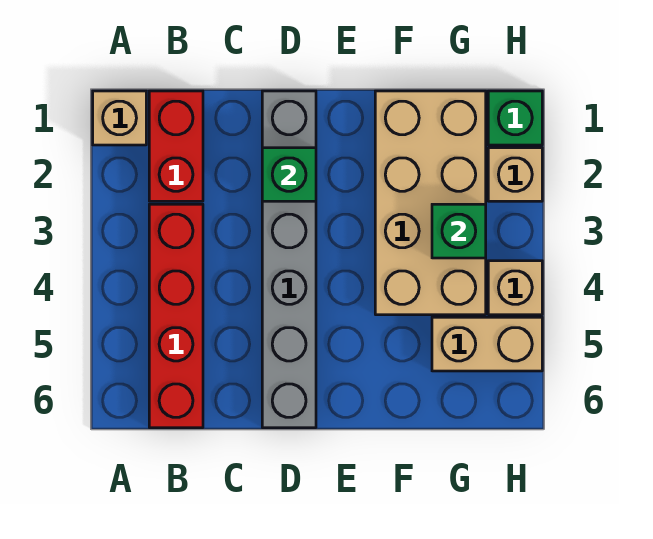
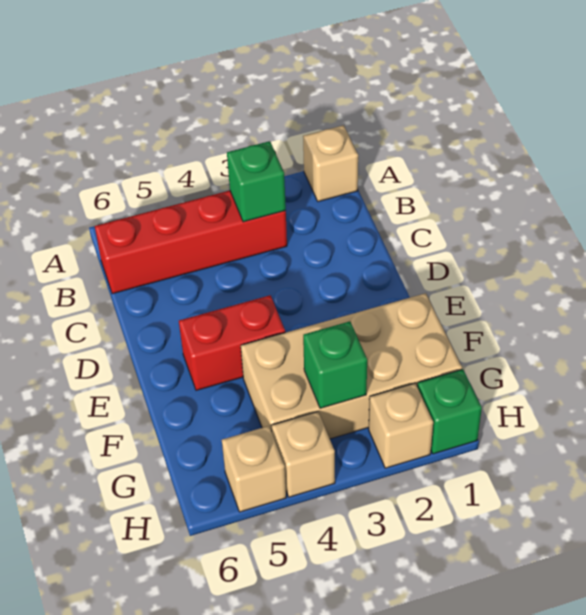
red brick B1:B2 level 1 -> red brick E4:E5 level 1
grey brick D1:D6 level 1 -> none
green brick D2 level 2 -> green brick B3 level 2
tan brick G5:H5 level 1 -> tan brick H5 level 1

